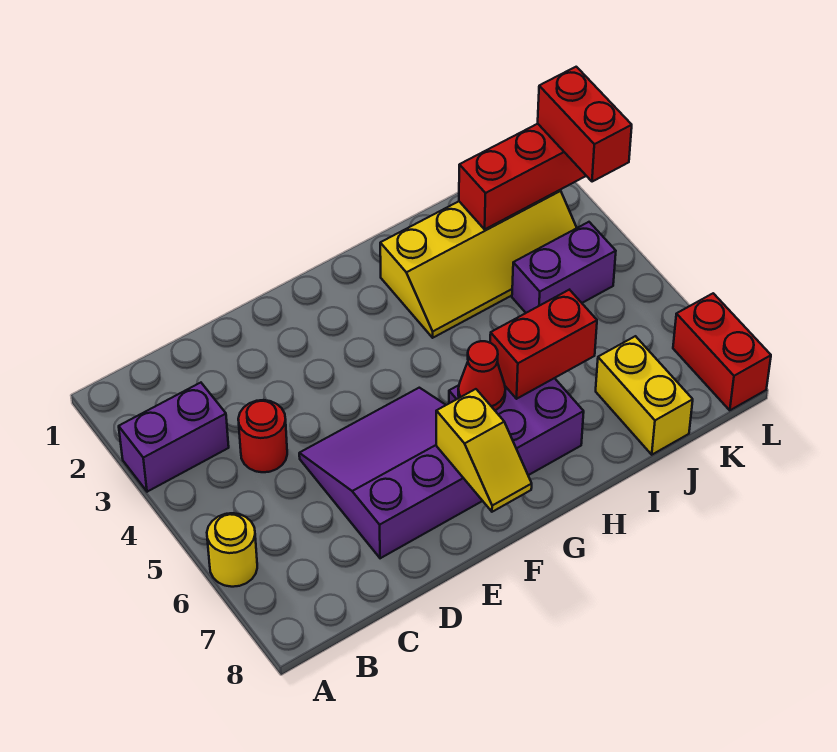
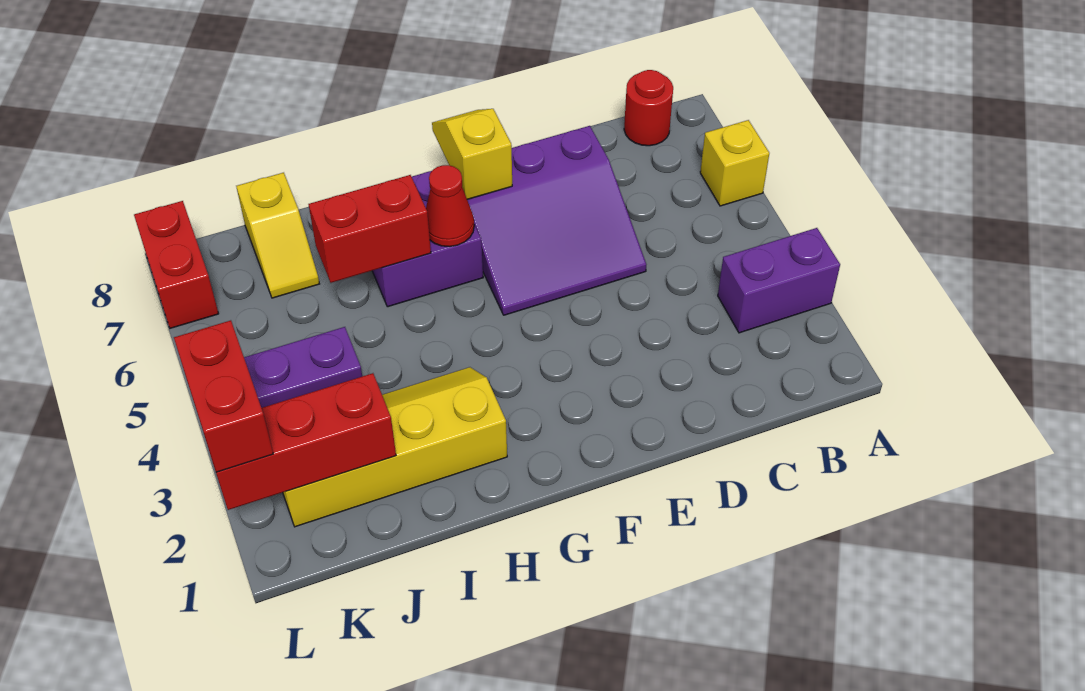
yellow round brick A6 level 1 -> yellow brick A6 level 1
red round brick C4 level 1 -> red round brick B8 level 1
yellow brick J7:J8 level 1 -> yellow slope J7:J8 level 1 top 8

